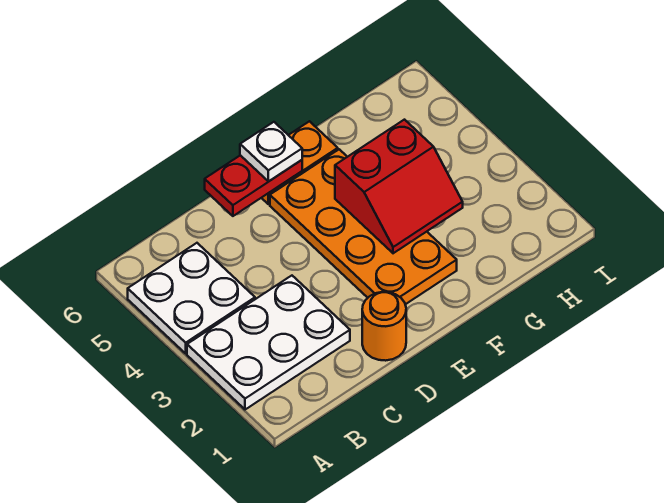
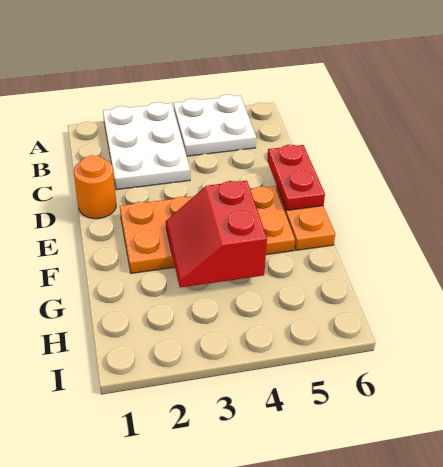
white plate E6 level 3 -> none

